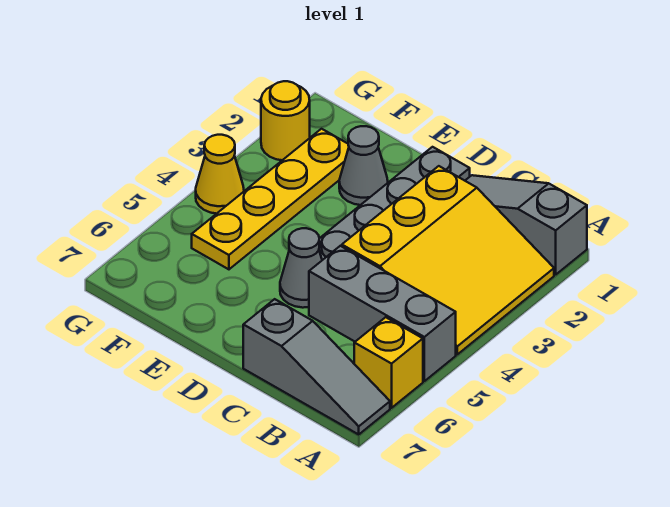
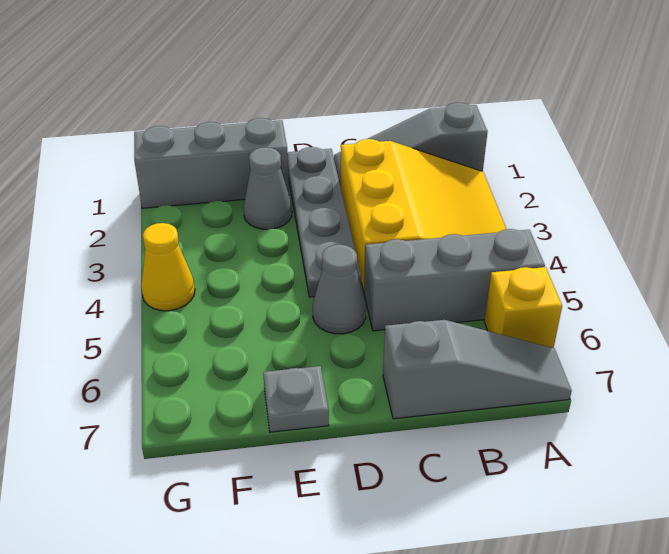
none -> grey brick E1:G1 level 1
none -> grey plate E7 level 1
yellow plate F2:F5 level 1 -> none
yellow round brick G2 level 1 -> none

